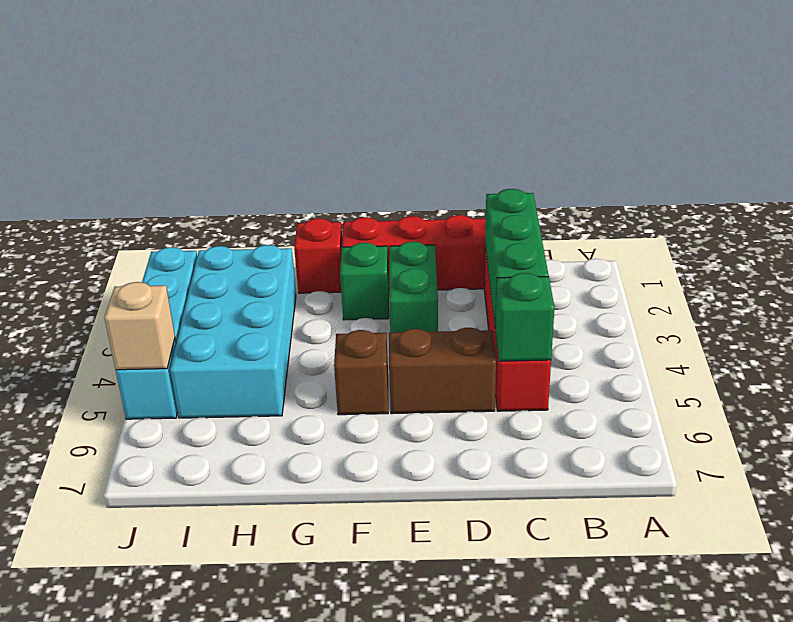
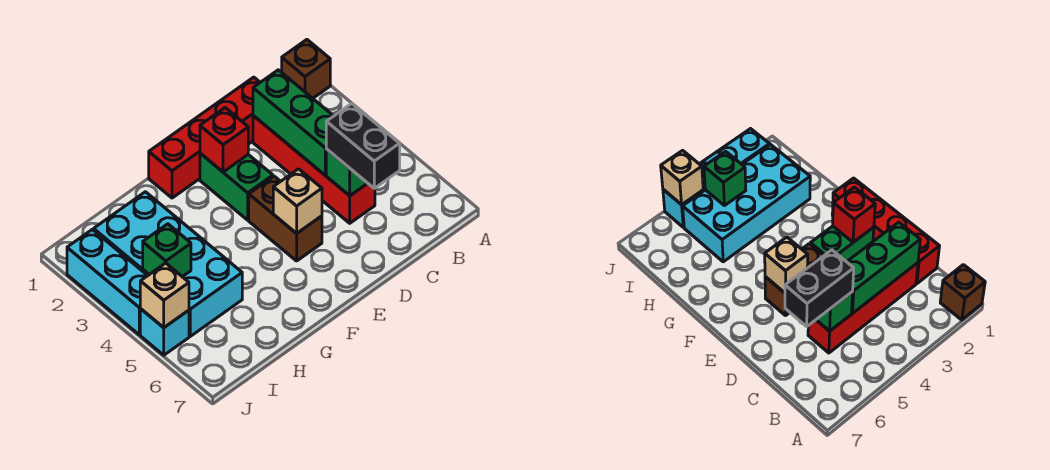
none -> black brick C5:C6 level 3
brown brick D5:E5 level 1 -> brown brick E4:E5 level 1
none -> tan brick E5 level 2
green brick F2 level 1 -> green brick I4 level 2
brown brick F5 level 1 -> brown brick A1 level 1
red brick G1 level 1 -> red brick E2 level 2

